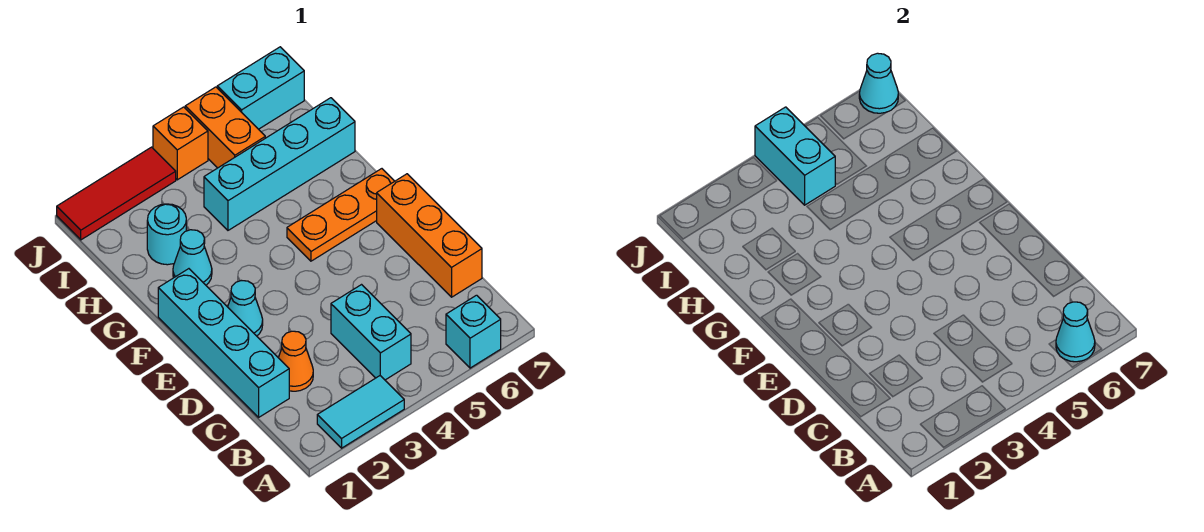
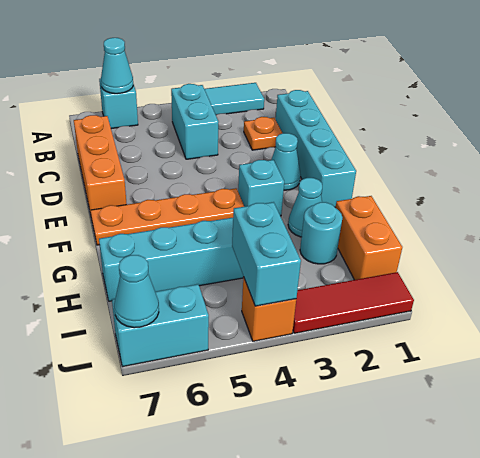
orange cone C2 level 1 -> orange plate C2 level 1
none -> cyan brick F3 level 1
orange plate F5:F7 level 1 -> orange plate F4:F7 level 1
orange brick I5:J5 level 1 -> orange brick H1:I1 level 1

